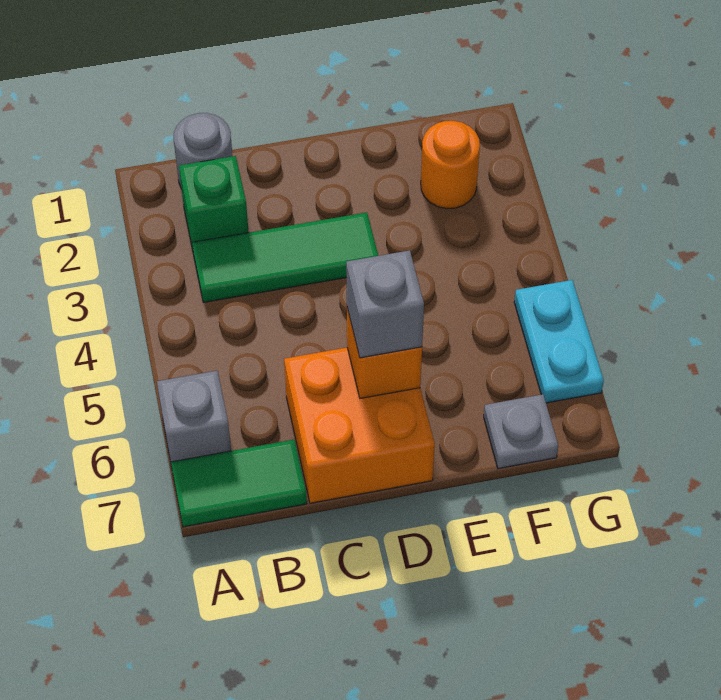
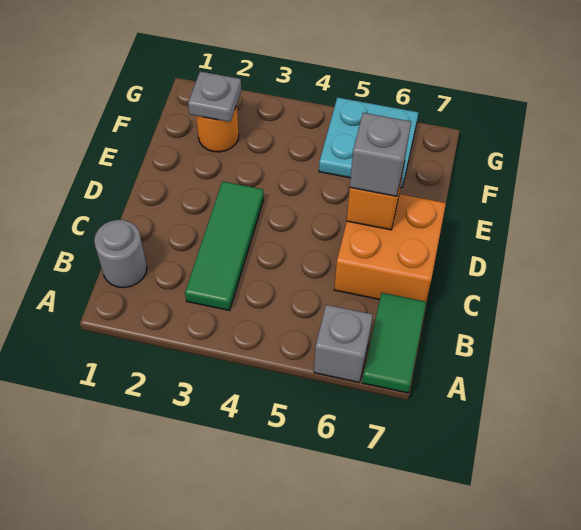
green brick B2 level 1 -> none
grey plate F7 level 1 -> grey plate F2 level 2
cyan plate G5:G6 level 1 -> cyan plate F5:G6 level 1

